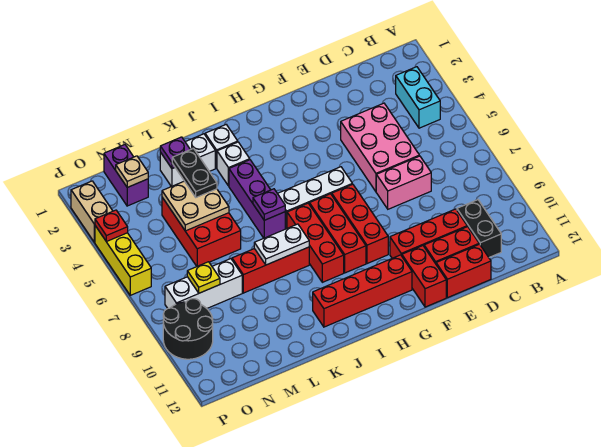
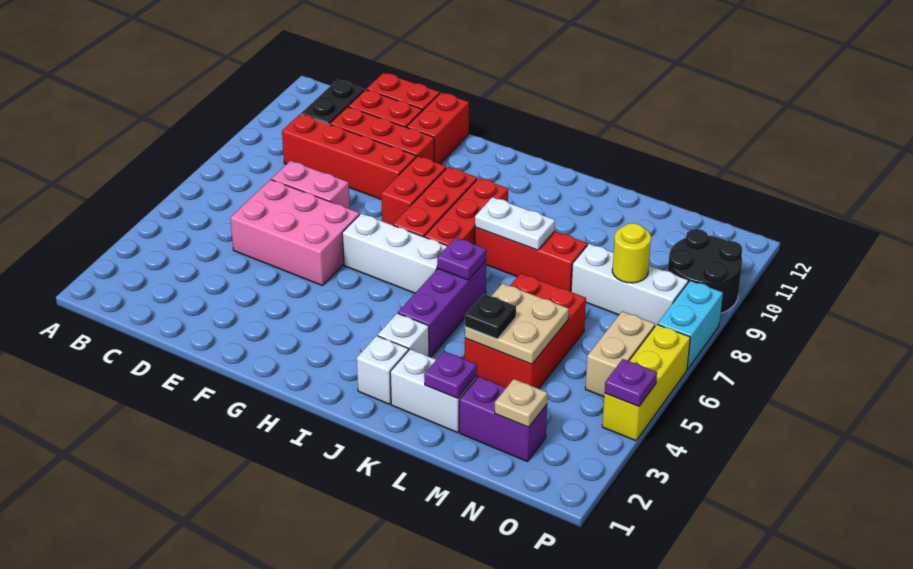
cyan brick B3:B4 level 1 -> cyan brick P7:P8 level 1
pink brick D4:E6 level 1 -> pink brick D5:F6 level 1
red brick G7:G9 level 1 -> red brick G8:G9 level 1
red brick G11:J11 level 1 -> red brick C9:F9 level 1
black plate L3:L4 level 3 -> black plate L4 level 3
purple brick N1:N2 level 1 -> purple brick M2:N2 level 1
yellow plate N8 level 2 -> yellow round brick N8 level 2
tan brick P2:P3 level 1 -> tan brick O5:O6 level 1
red plate P4 level 2 -> purple plate P4 level 2

